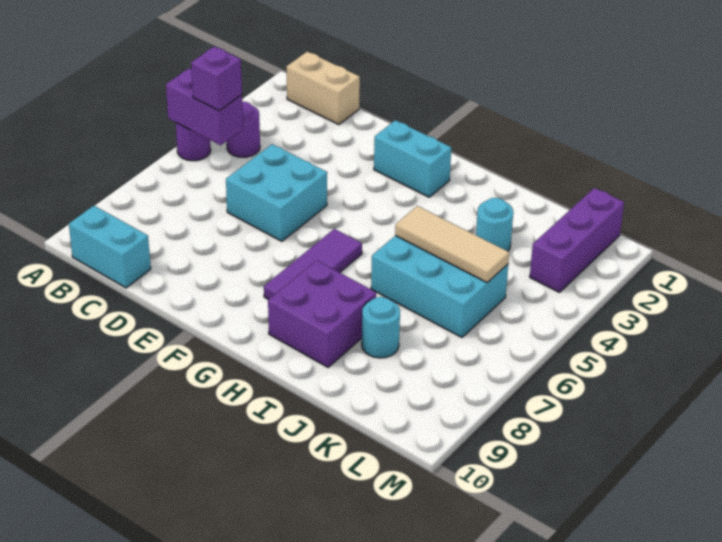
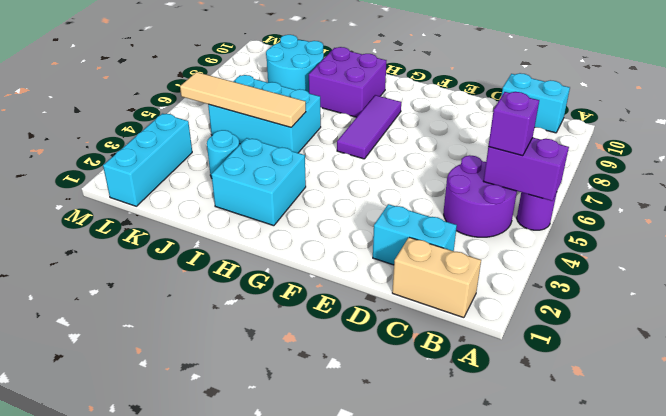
purple round brick B4 level 1 -> purple round brick B4:C5 level 1
cyan brick D5:E6 level 1 -> cyan brick H2:I3 level 1
cyan brick F2:G2 level 1 -> cyan brick C2:D2 level 1
tan tile I5:K5 level 2 -> tan tile I5:L5 level 2
cyan round brick J8 level 1 -> cyan round brick J8:K9 level 1
purple brick L1:L3 level 1 -> cyan brick L1:L3 level 1

